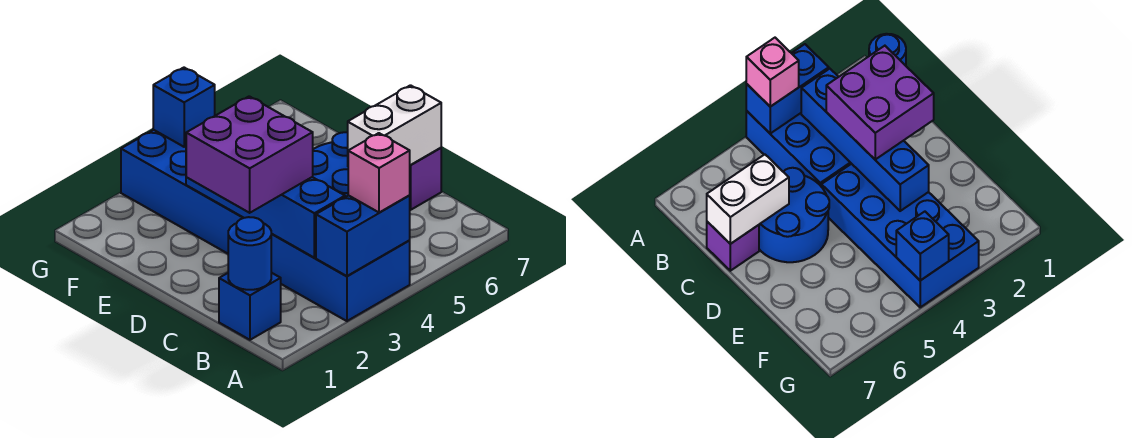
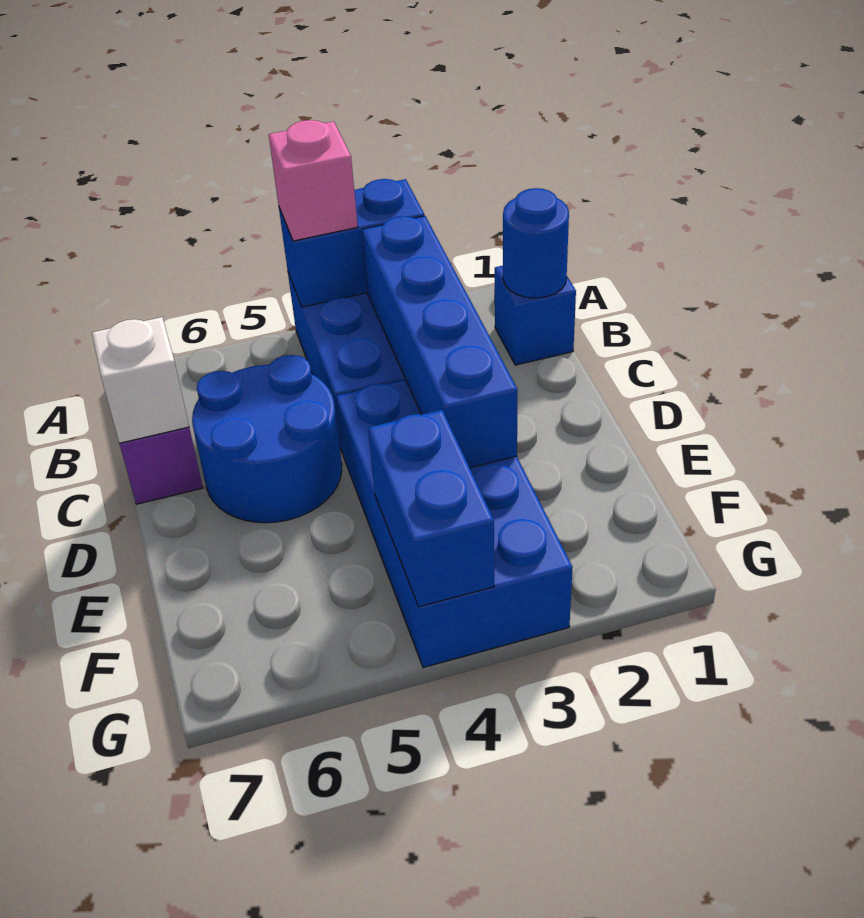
purple brick C2:D3 level 3 -> none
white brick C6:C7 level 2 -> white brick C7 level 2
blue brick G4 level 2 -> blue brick F4:G4 level 2

